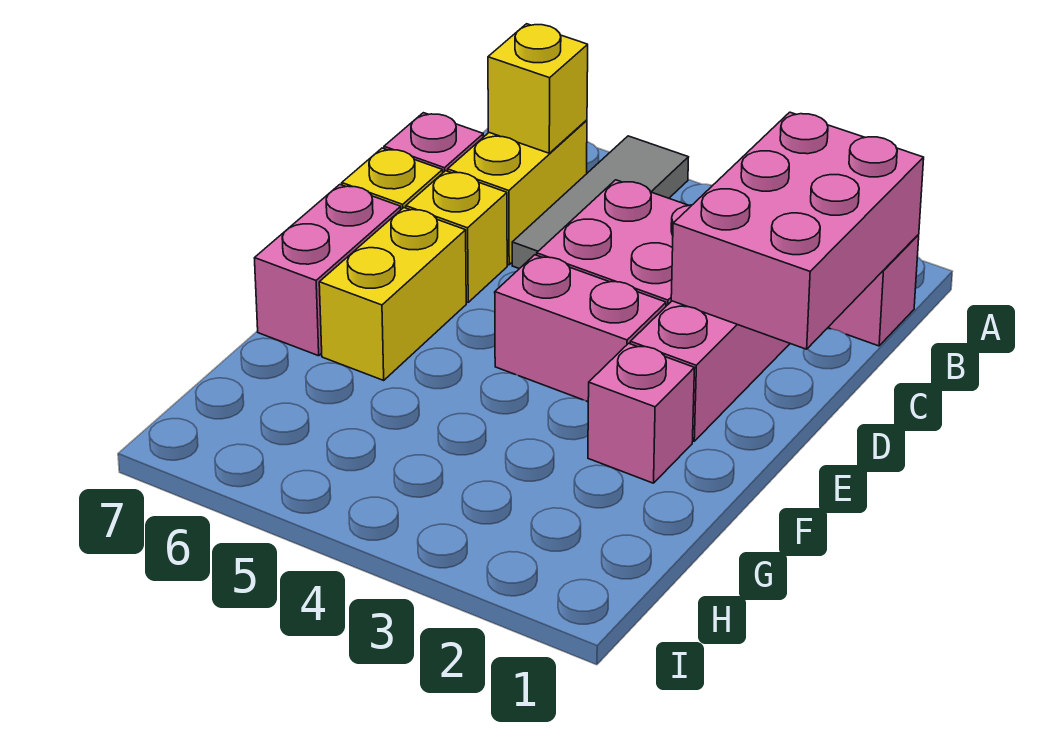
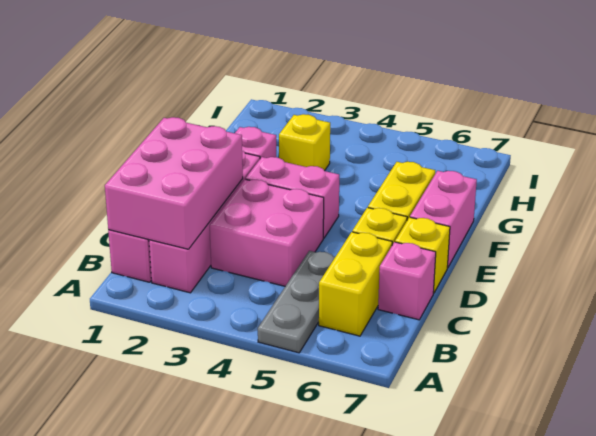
grey tile A5:C5 level 1 -> grey plate A5:C5 level 1
yellow brick B6 level 2 -> yellow brick G3 level 1

